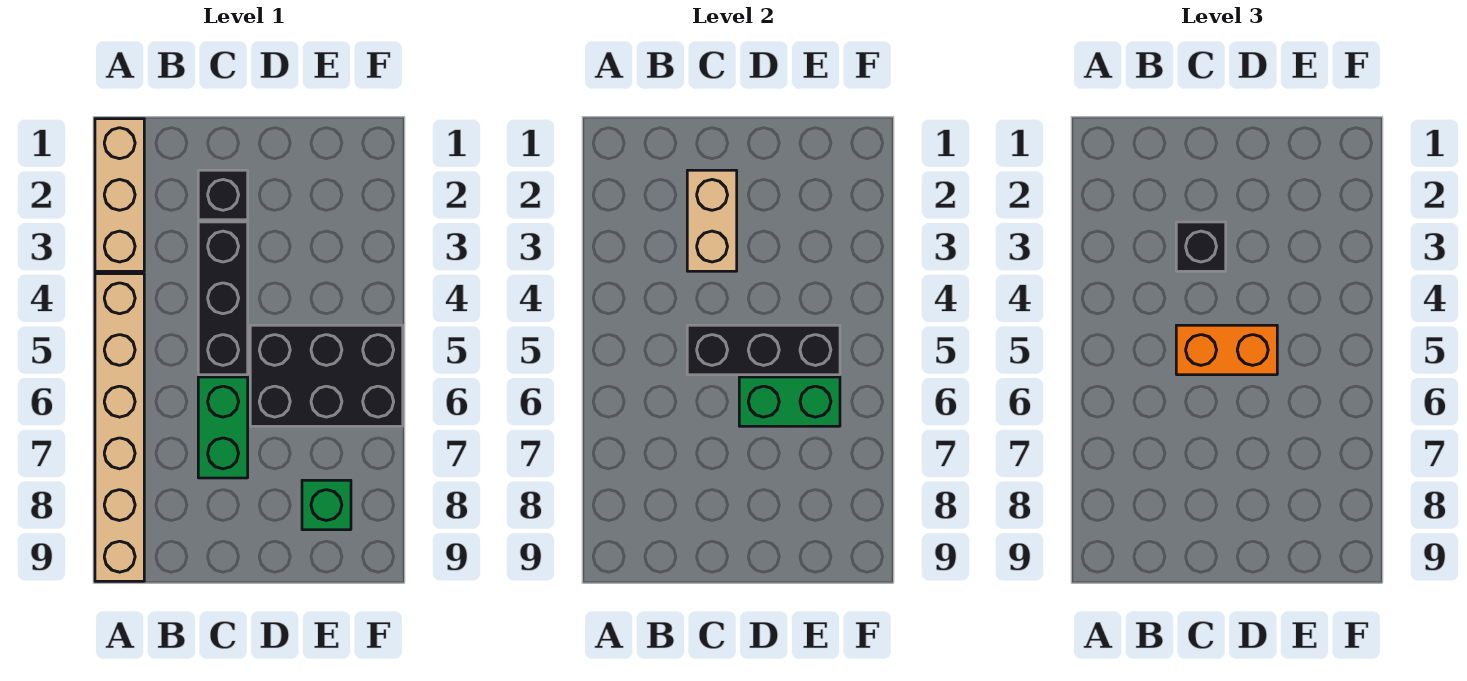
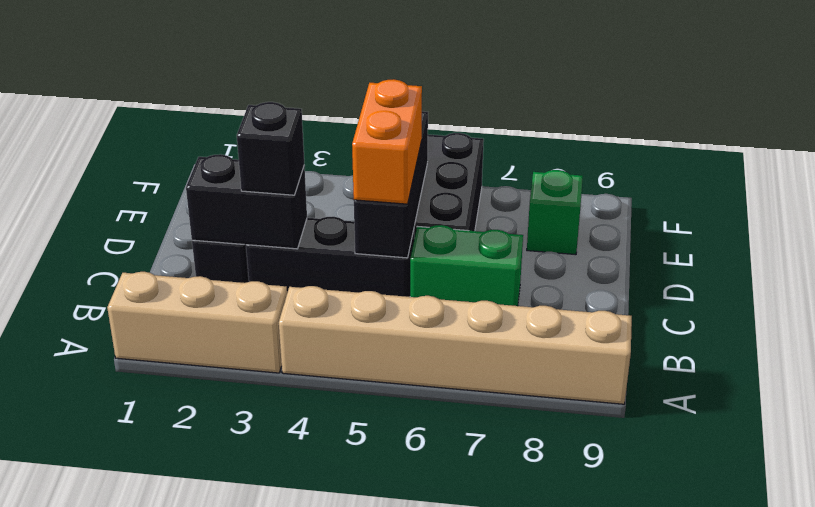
tan brick C2:C3 level 2 -> black brick C2:C3 level 2
green brick D6:E6 level 2 -> none

